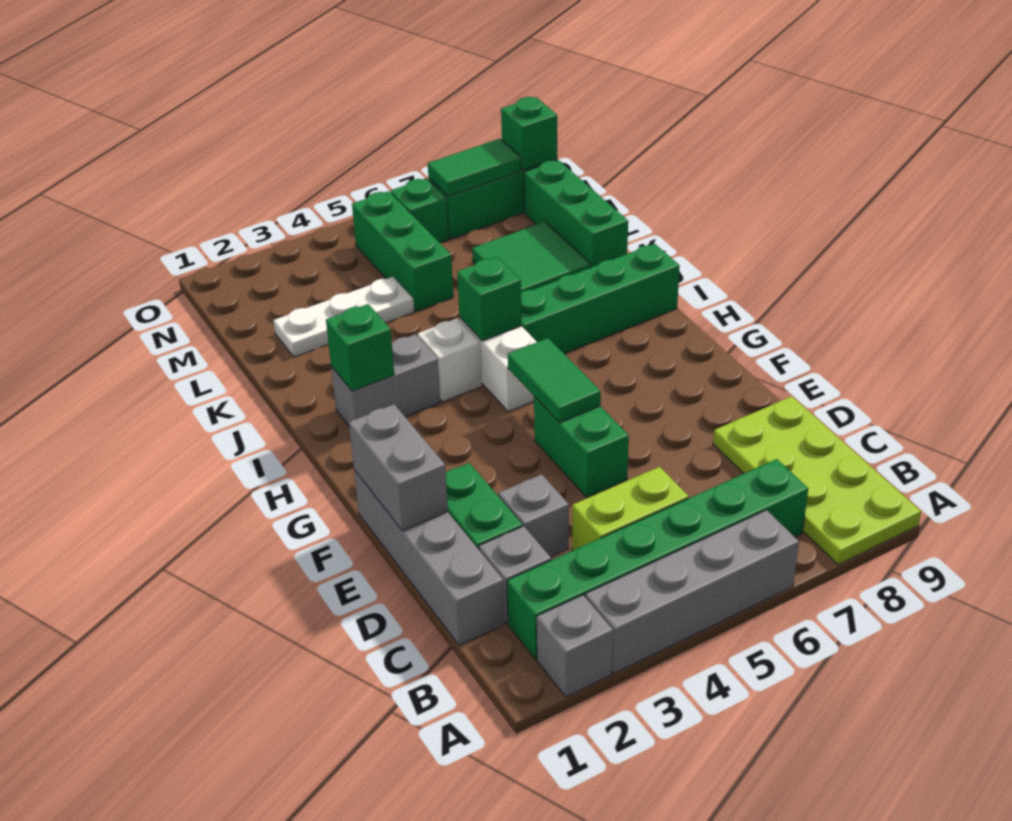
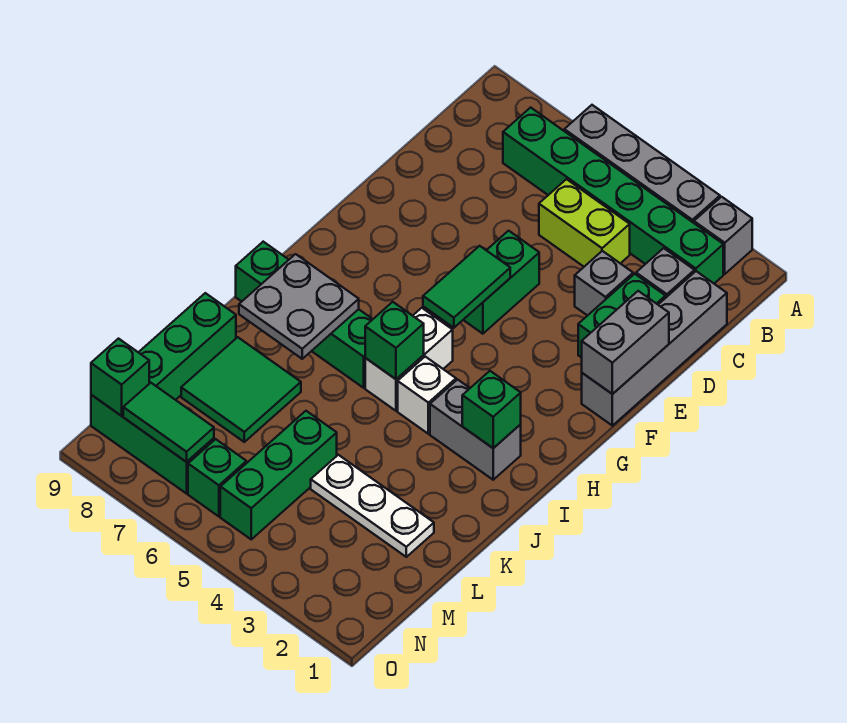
lime plate A8:D9 level 1 -> none
none -> grey plate I7:J8 level 2

